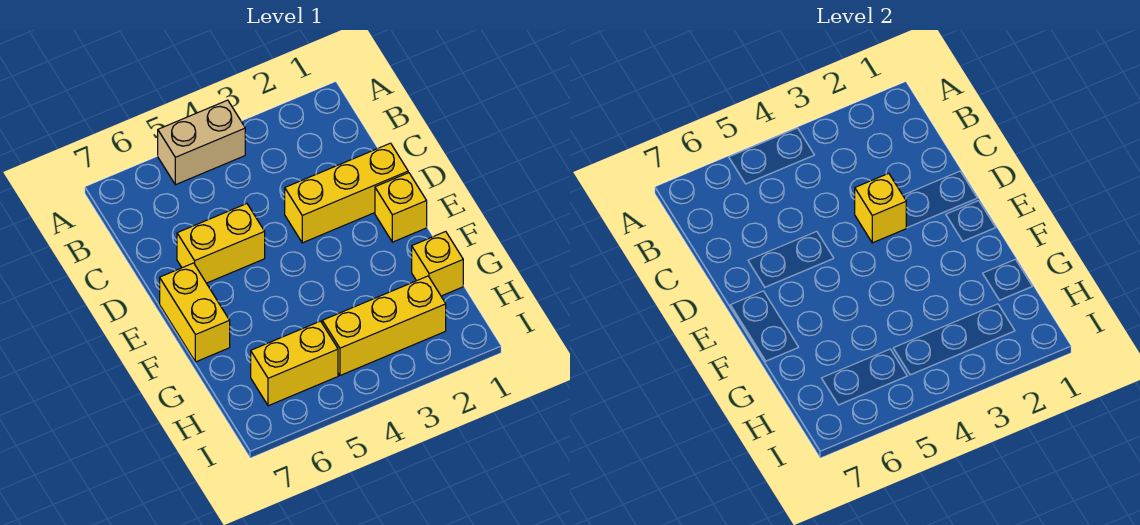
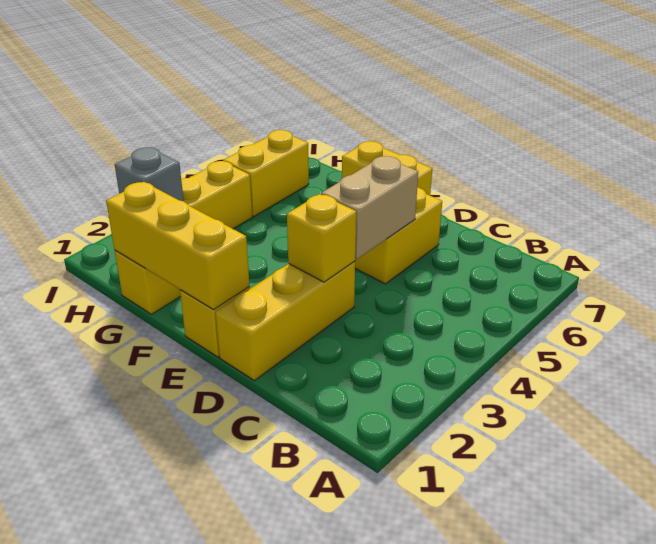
tan brick A4:A5 level 1 -> tan brick D4:D5 level 2
none -> yellow brick E1:G1 level 2
none -> grey brick H2 level 2

